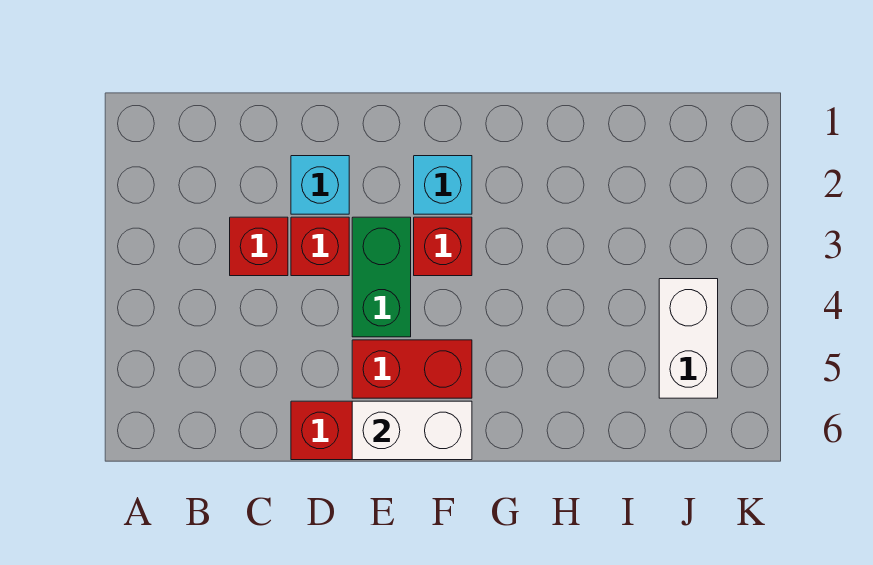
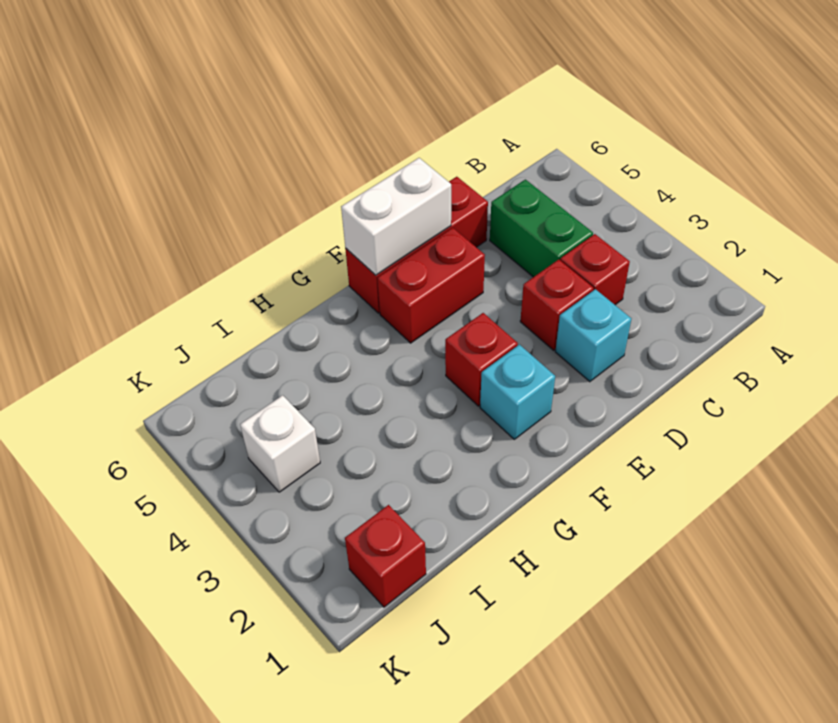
green brick E3:E4 level 1 -> green brick C4:C5 level 1
none -> red brick J1 level 1
white brick J4:J5 level 1 -> white brick J4 level 1

